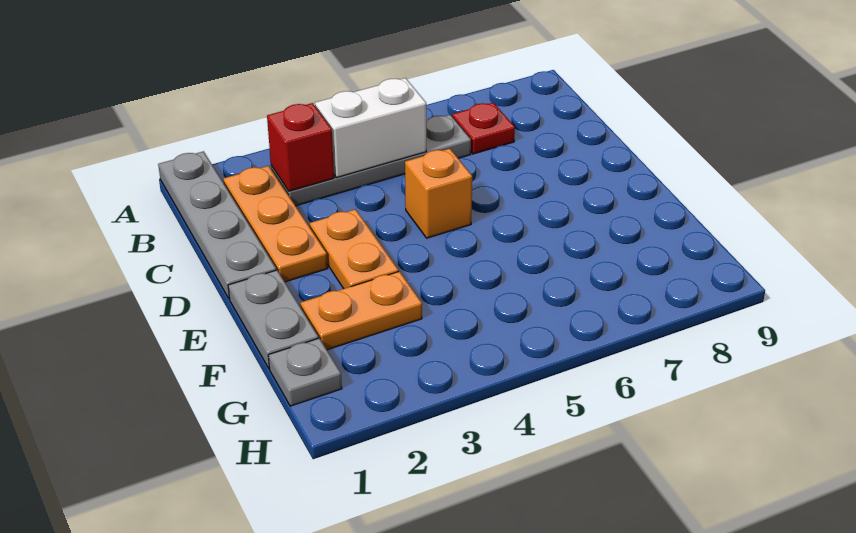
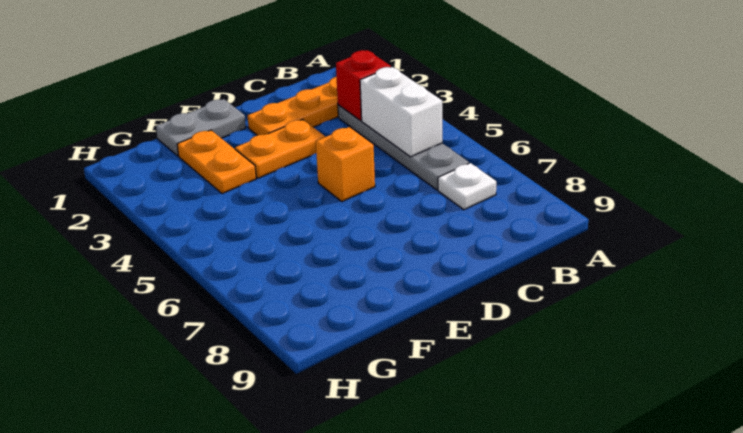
grey plate A1:D1 level 1 -> none
red plate B7 level 1 -> white plate B7 level 1
grey plate G1 level 1 -> none

